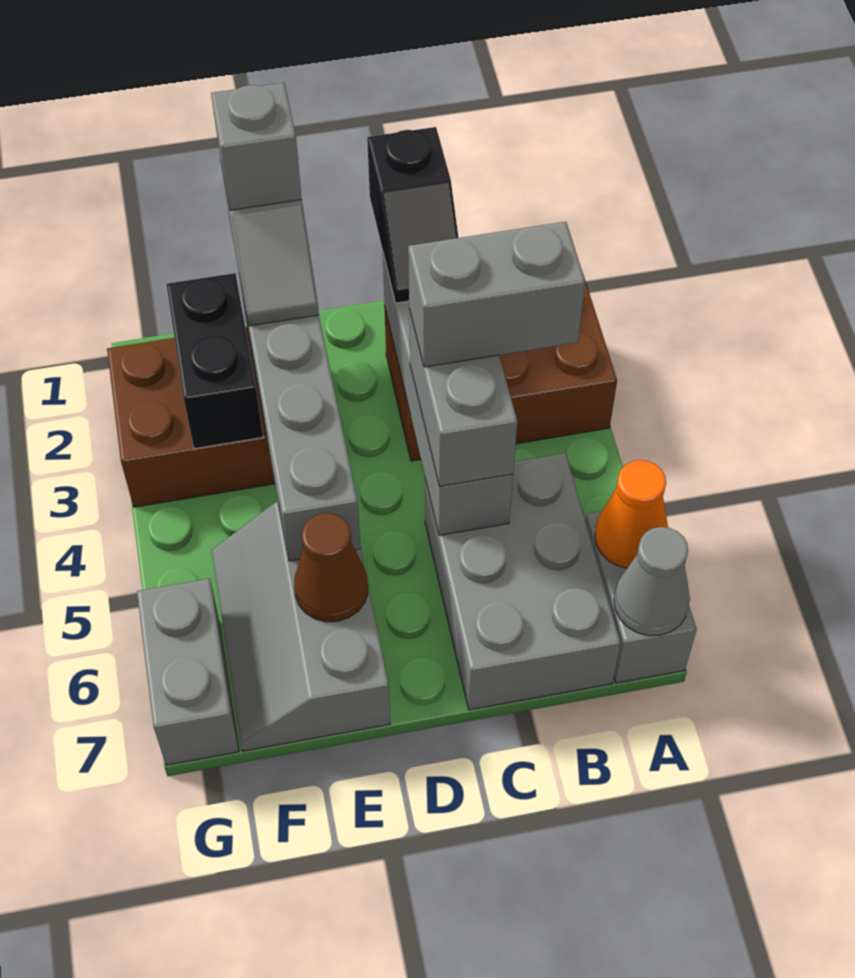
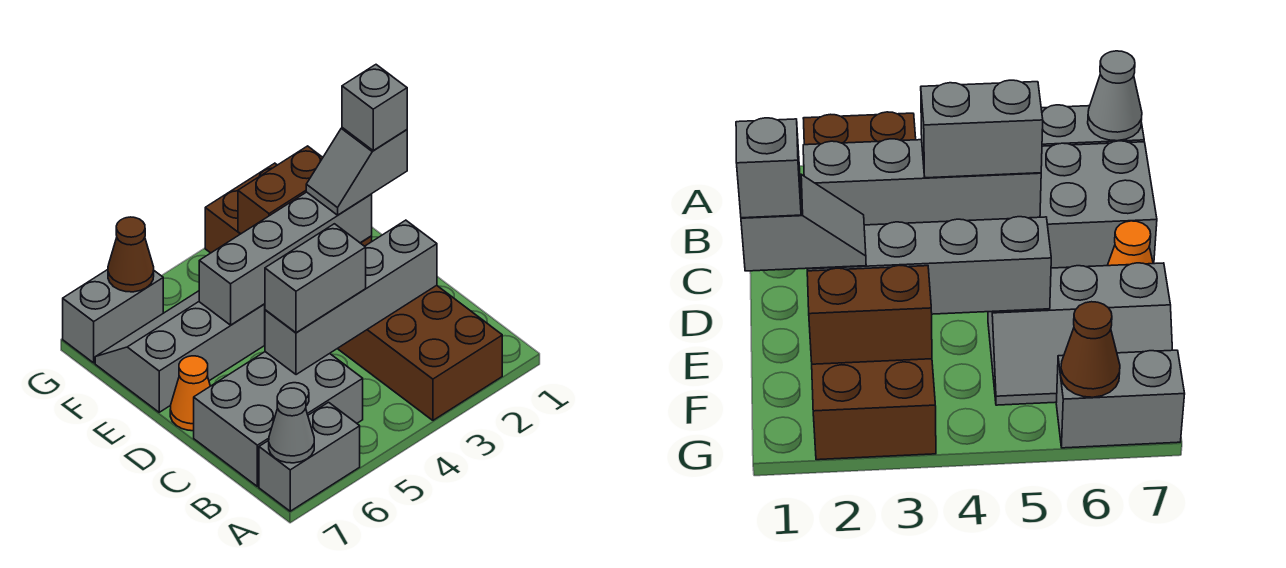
orange cone A6 level 2 -> orange cone D7 level 1
grey brick B4:C4 level 4 -> none
black slope C1:C2 level 3 top 1 -> none
brown cone E6 level 2 -> brown cone G6 level 2
black brick F2:F3 level 2 -> brown brick F2:F3 level 2

